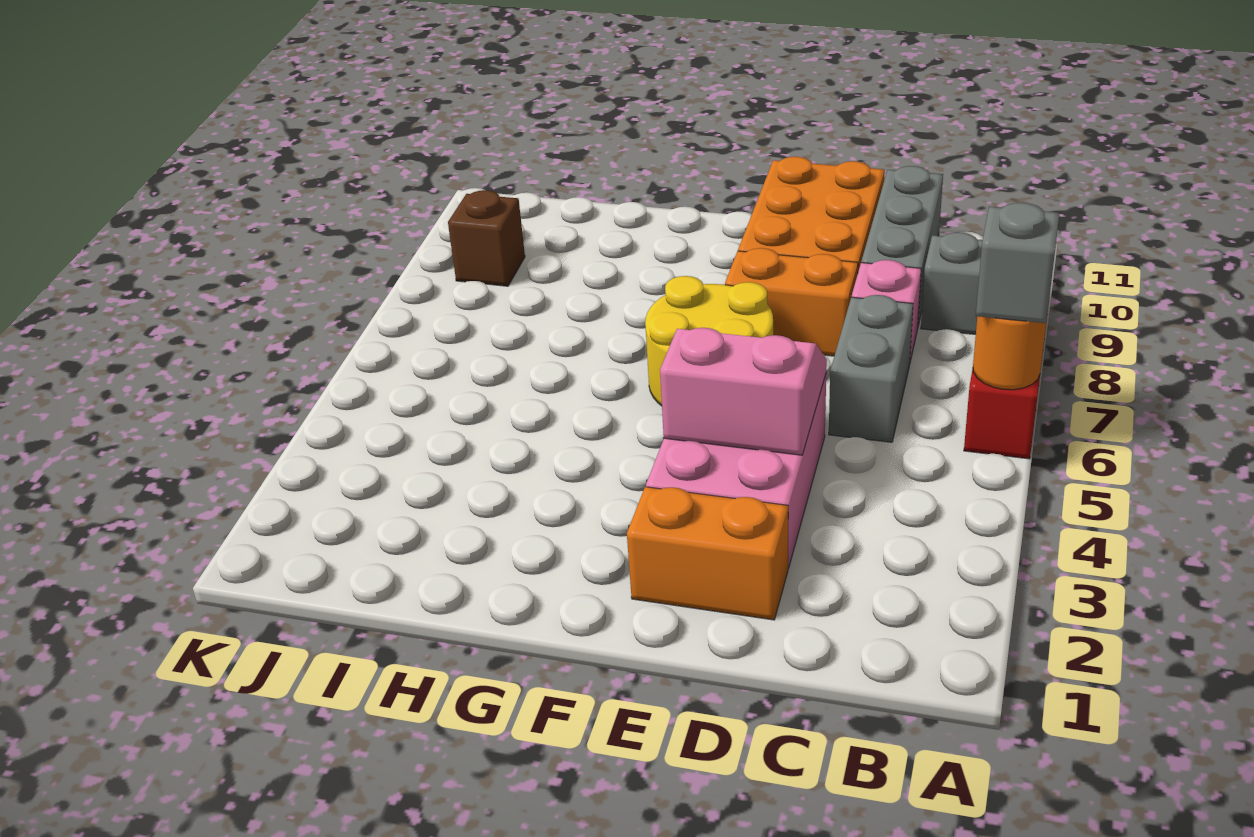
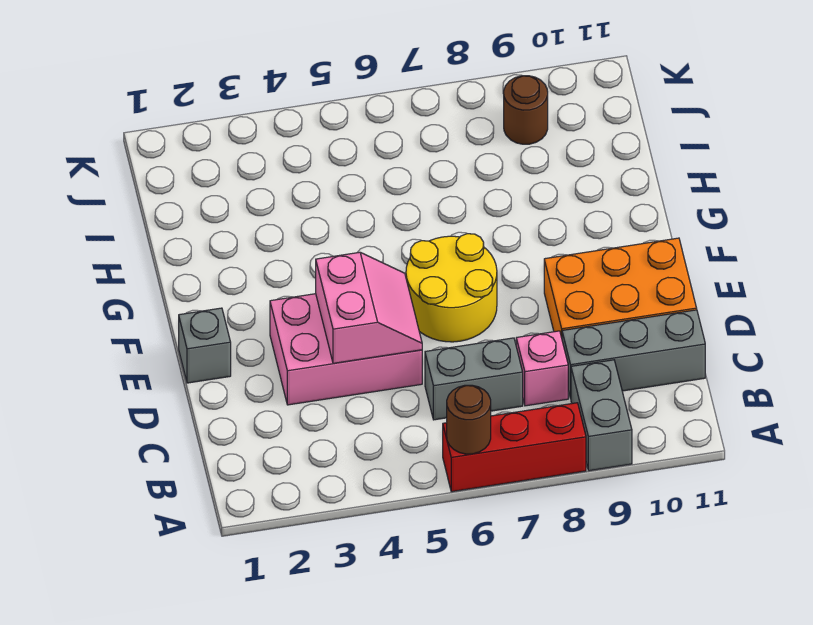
orange round brick A6 level 2 -> brown round brick A6 level 2
grey brick A6 level 3 -> grey brick E1 level 1
orange brick D2:E2 level 1 -> none
orange brick D8:E8 level 1 -> none
brown brick J9 level 1 -> brown round brick J9 level 1

